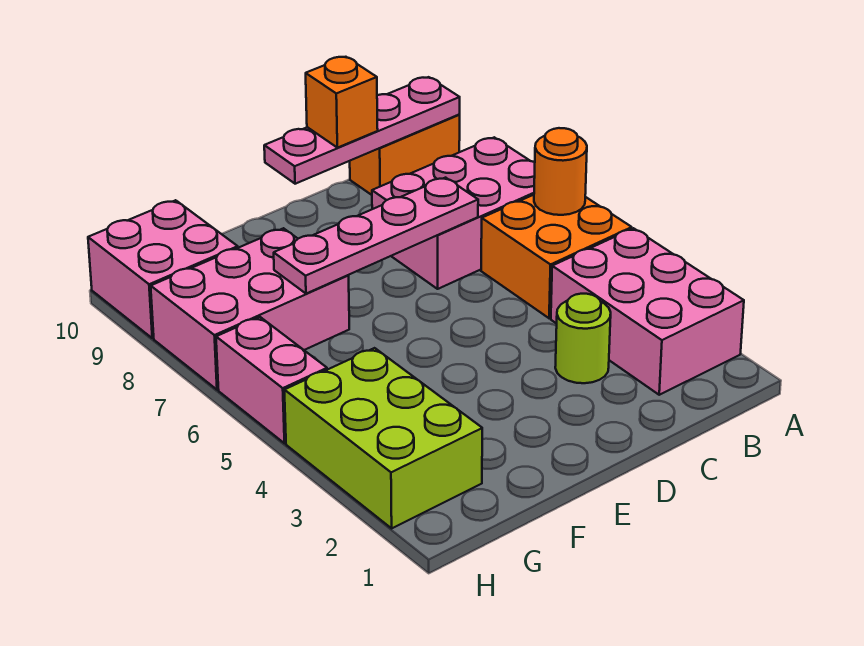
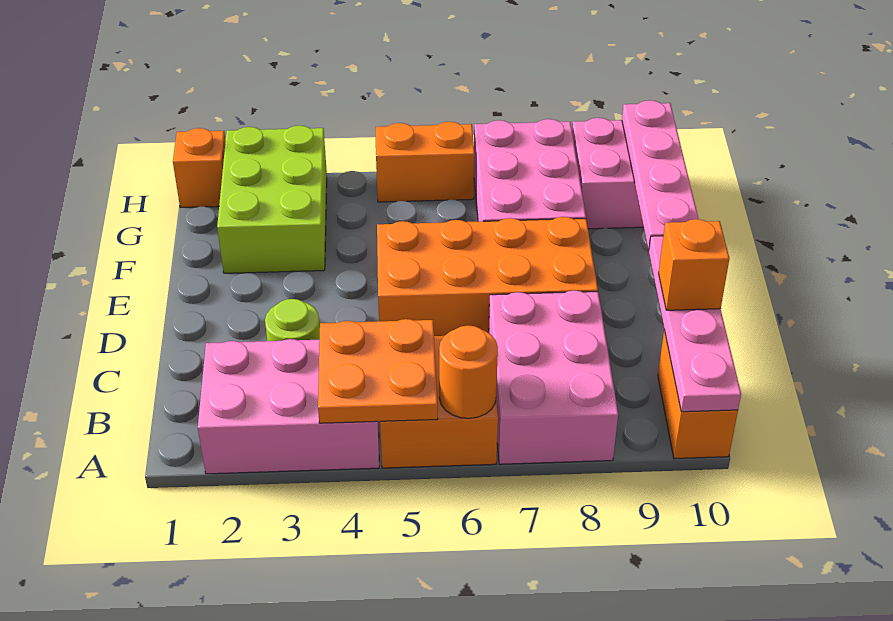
none -> orange plate A4:B5 level 2
pink plate C7:F7 level 2 -> pink plate E10:H10 level 2
none -> orange brick D5:E8 level 1
lime brick G2:H4 level 1 -> lime brick F2:H3 level 1
none -> orange brick H1 level 1
pink brick H5:H6 level 1 -> orange brick H5:H6 level 1

